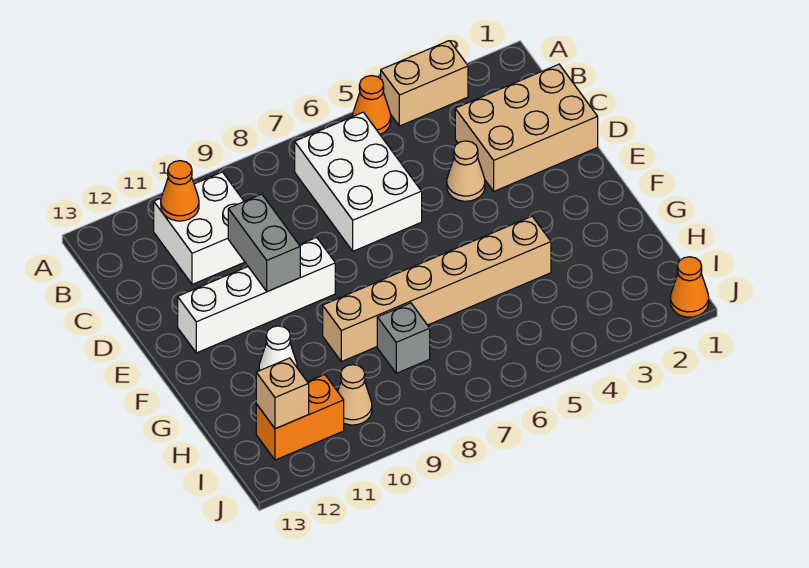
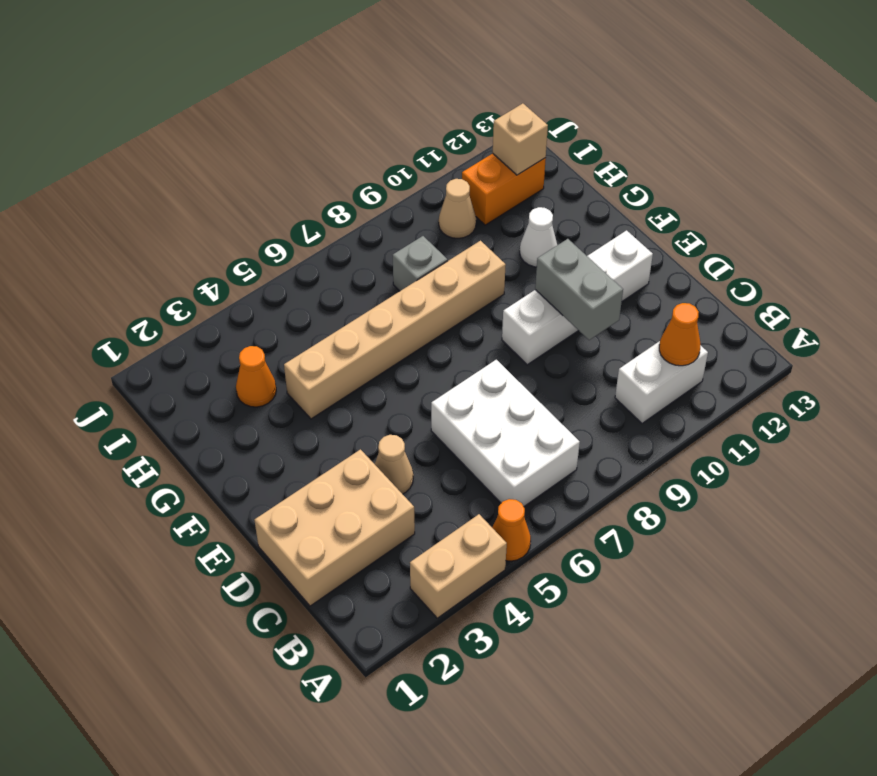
white brick B10:C11 level 1 -> white brick B10:B11 level 1
orange cone J1 level 1 -> orange cone H3 level 1

